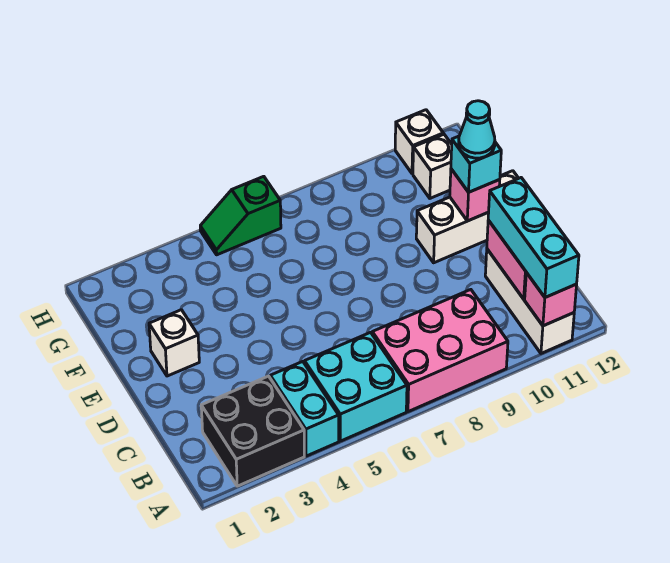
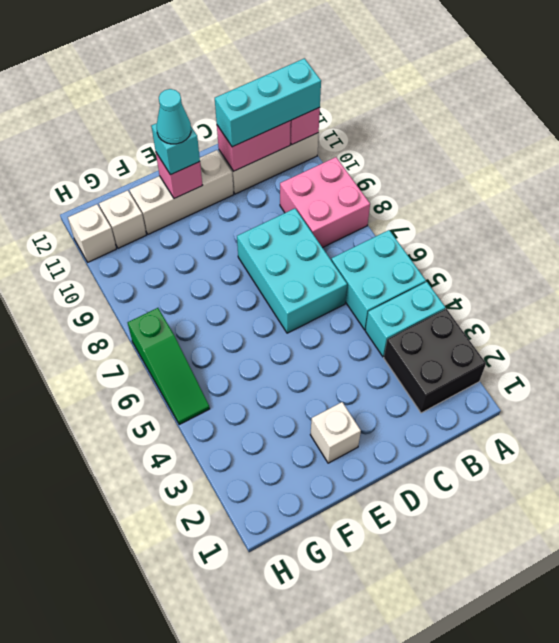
pink brick A7:B9 level 1 -> pink brick A8:B9 level 1
none -> cyan brick C6:D8 level 1
white brick E10:E12 level 1 -> white brick D11:F11 level 1
green slope H5:H6 level 1 top 6 -> green slope H5:H7 level 1 top 7

